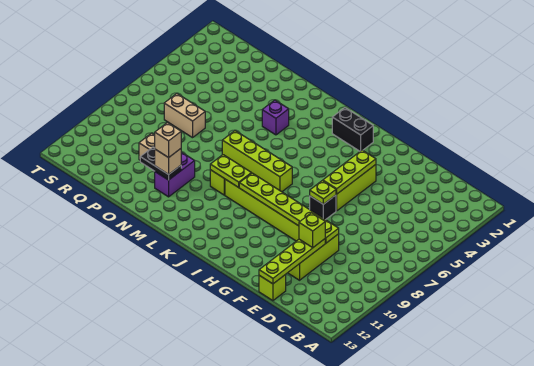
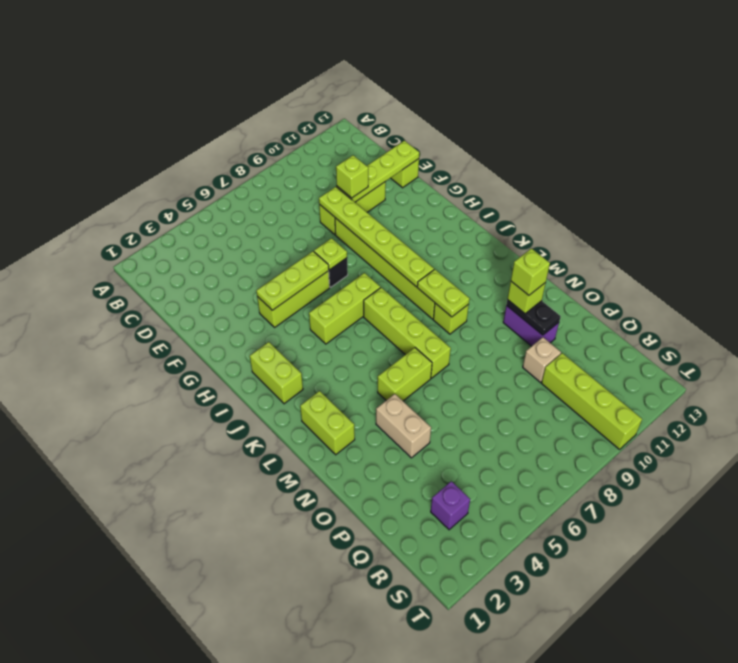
black brick I2:J2 level 1 -> lime brick I2:J2 level 1
none -> lime brick I5:I7 level 1
none -> lime brick L2:M2 level 1
purple brick M4 level 1 -> purple brick R3 level 1
none -> lime brick M5:M6 level 1
purple brick N10:N11 level 1 -> purple brick N11:O11 level 1
tan brick N11 level 3 -> lime brick N11 level 3
tan brick N11 level 4 -> lime brick N11 level 4
tan brick P7:Q7 level 1 -> tan brick N4:O4 level 1
none -> lime brick Q10:T10 level 1

